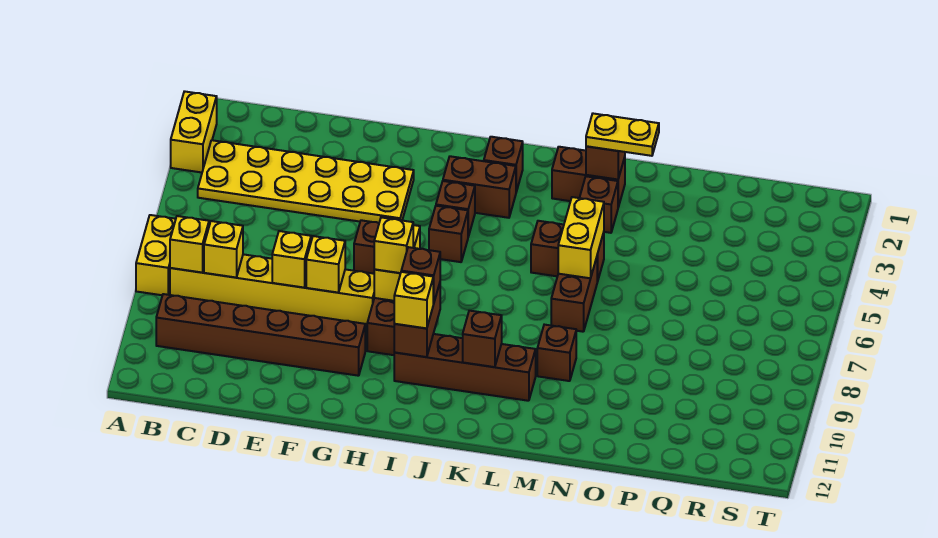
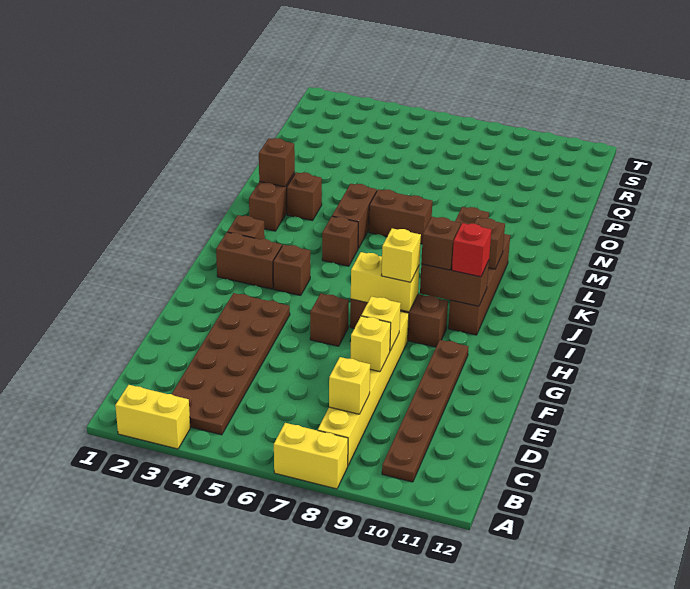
yellow plate B3:G4 level 1 -> brown plate B3:G4 level 1
yellow brick B8 level 2 -> none
brown brick B10:G10 level 1 -> brown plate B10:G10 level 1
brown brick I3:J3 level 1 -> brown brick I2:I3 level 1
brown brick I5 level 1 -> brown brick K5 level 1
yellow brick I10 level 3 -> red brick I10 level 3
yellow plate M2:N2 level 3 -> none
yellow brick M5:M6 level 2 -> none

